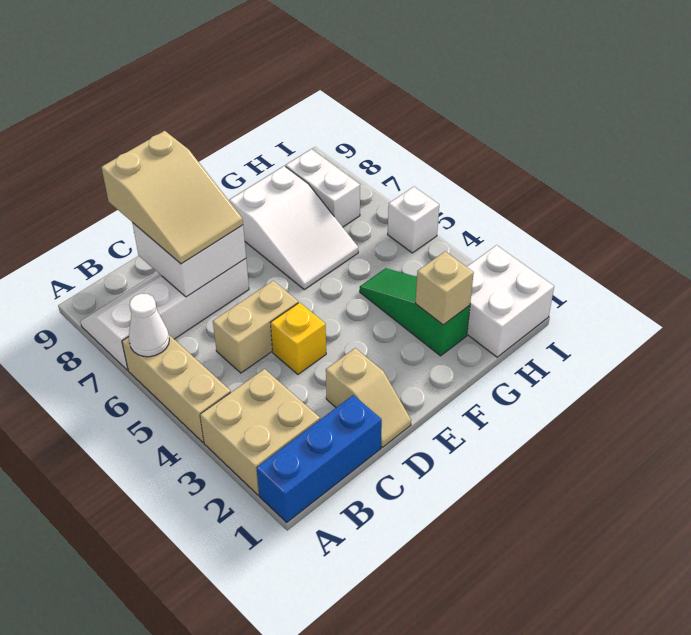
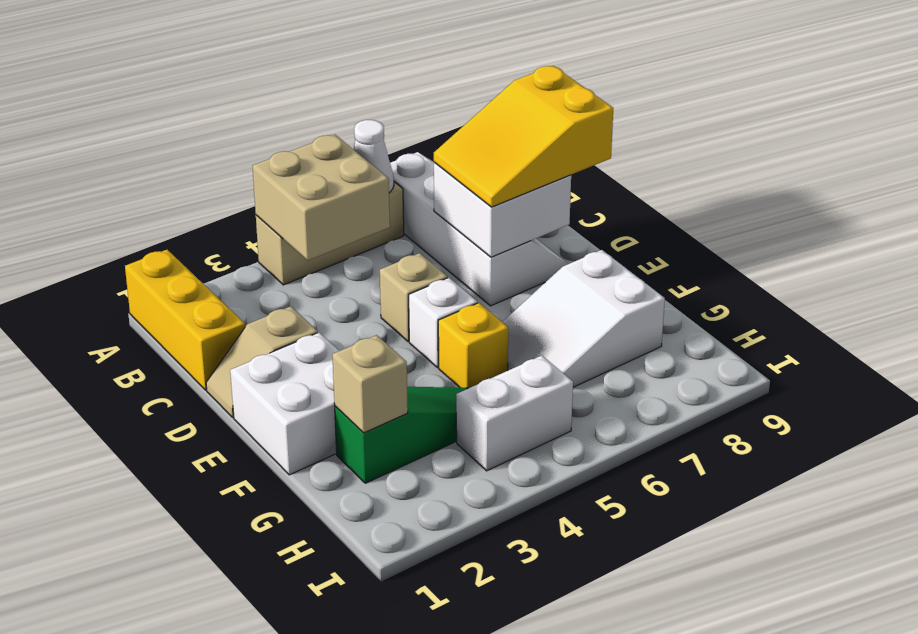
blue brick A1:C1 level 1 -> yellow brick A1:C1 level 1
tan brick A2:B3 level 1 -> tan brick A4:B5 level 2
tan brick C5:D5 level 1 -> tan brick D5 level 1
tan slope C7:D9 level 3 top 9 -> yellow slope C7:D9 level 3 top 9
yellow brick D4 level 1 -> yellow brick F5 level 1
white brick H1:I2 level 1 -> white brick E1:F2 level 1
white brick H7:H8 level 1 -> white brick H4:H5 level 1
white brick I5 level 1 -> white brick E5 level 1

